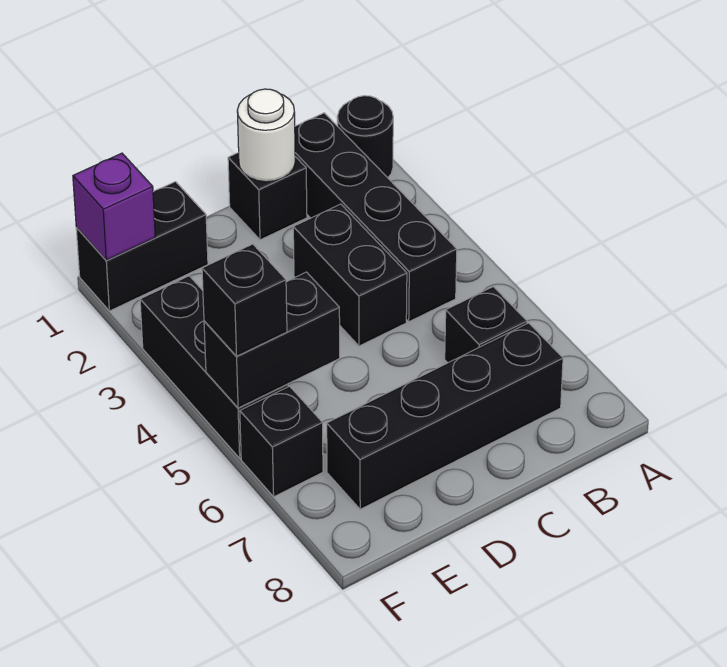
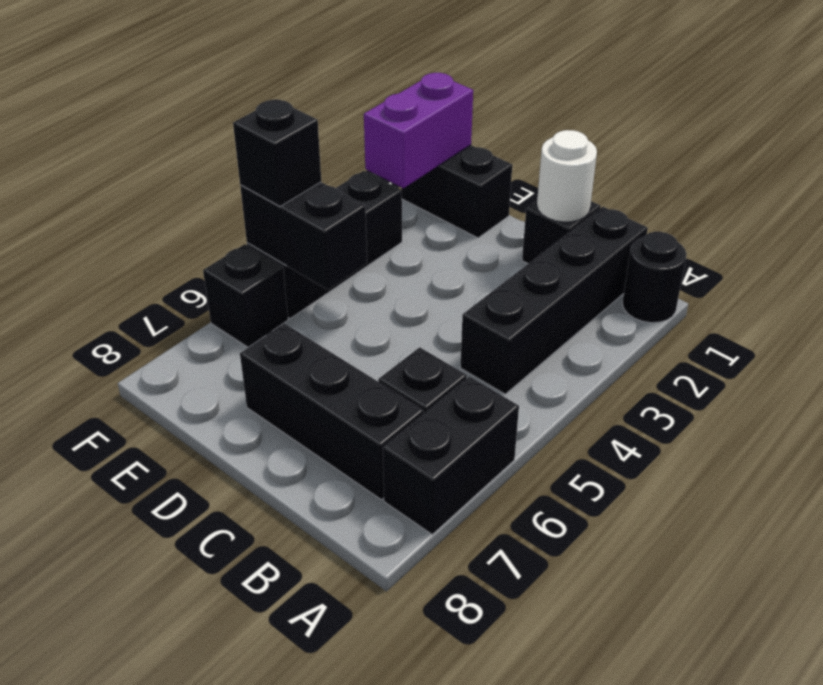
black brick B7:E7 level 1 -> black brick B7:D7 level 1
black brick C3:C4 level 1 -> black brick A6:A7 level 1
purple brick F1 level 2 -> purple brick F1:F2 level 2

